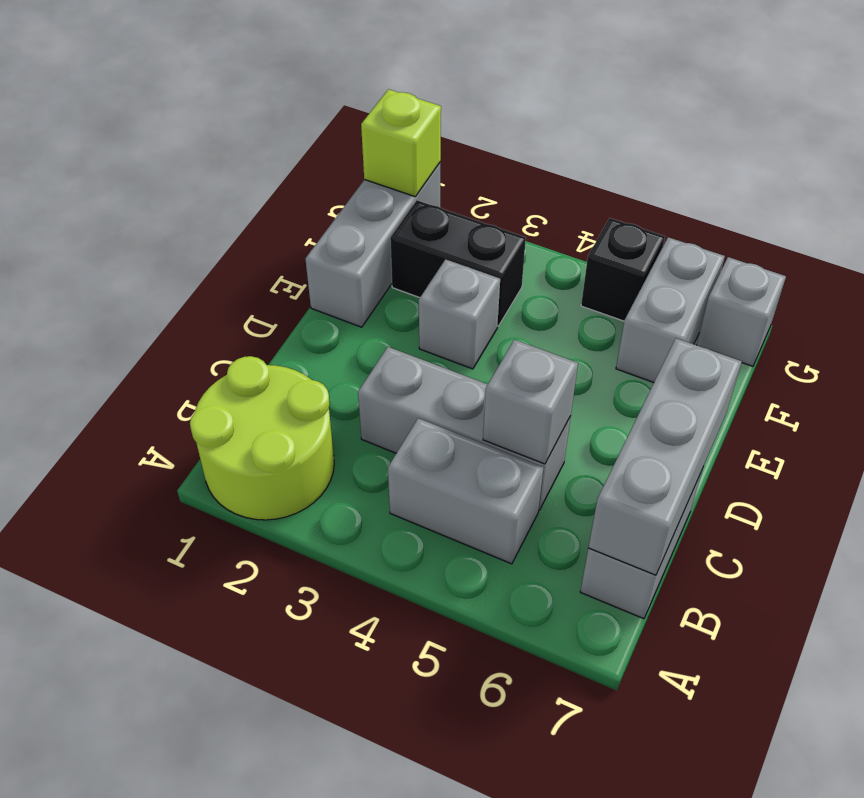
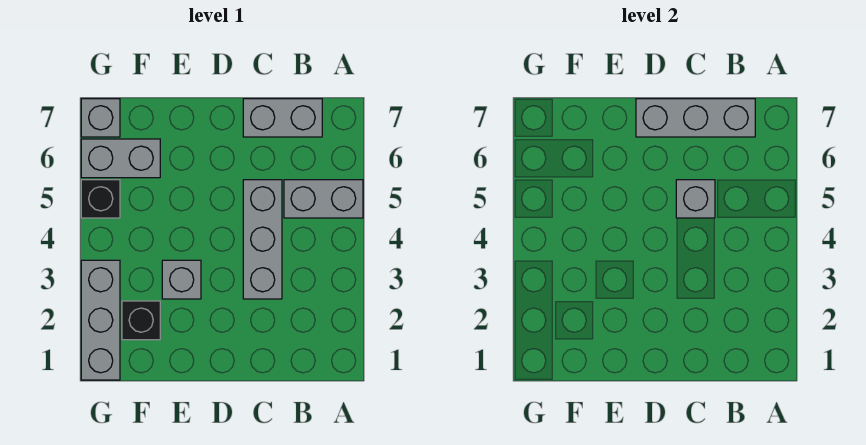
lime round brick A1:B2 level 1 -> none
grey brick B4:B5 level 1 -> grey brick A5:B5 level 1
grey brick E1:G1 level 1 -> grey brick G1:G3 level 1
black brick F2:F3 level 1 -> black brick F2 level 1
lime brick G1 level 2 -> none

